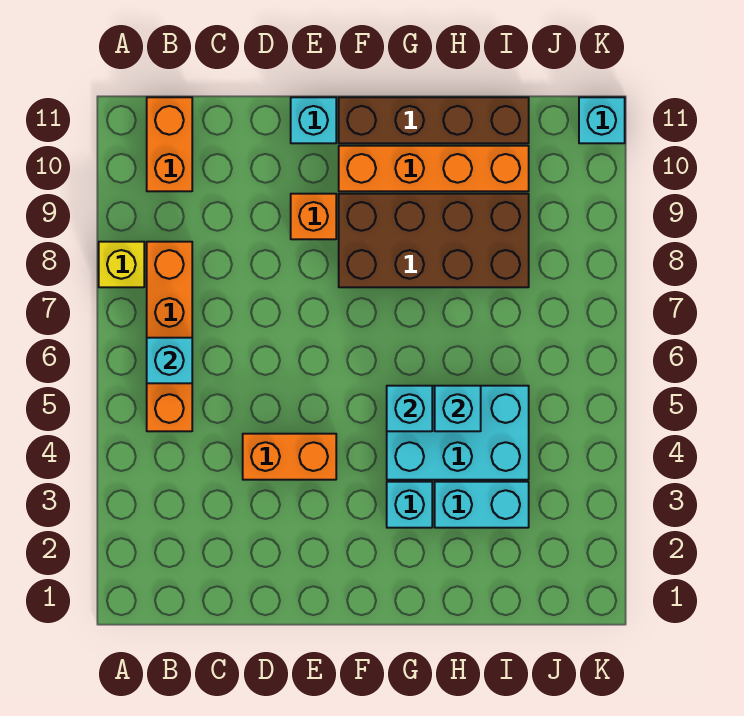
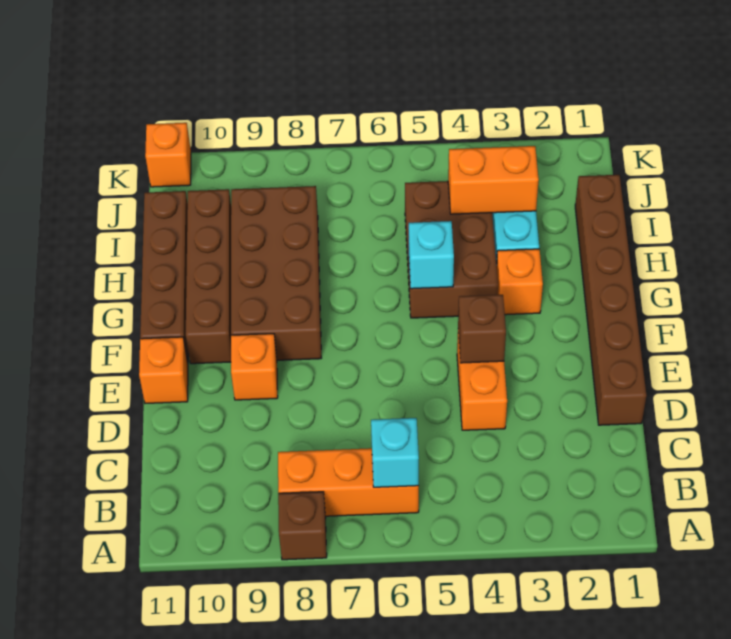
yellow brick A8 level 1 -> brown brick A8 level 1
orange brick B5:B8 level 1 -> orange brick B6:B8 level 1
orange brick B10:B11 level 1 -> orange brick I3:I4 level 2
none -> brown brick D1:I1 level 1
none -> brown brick E4 level 2
cyan brick E11 level 1 -> orange brick E11 level 1
orange brick F10:I10 level 1 -> brown brick F10:I10 level 1
cyan brick G3 level 1 -> orange brick G3 level 1
cyan brick G4:I5 level 1 -> brown brick G4:I5 level 1
cyan brick H5 level 2 -> none
cyan brick K11 level 1 -> orange brick K11 level 1

